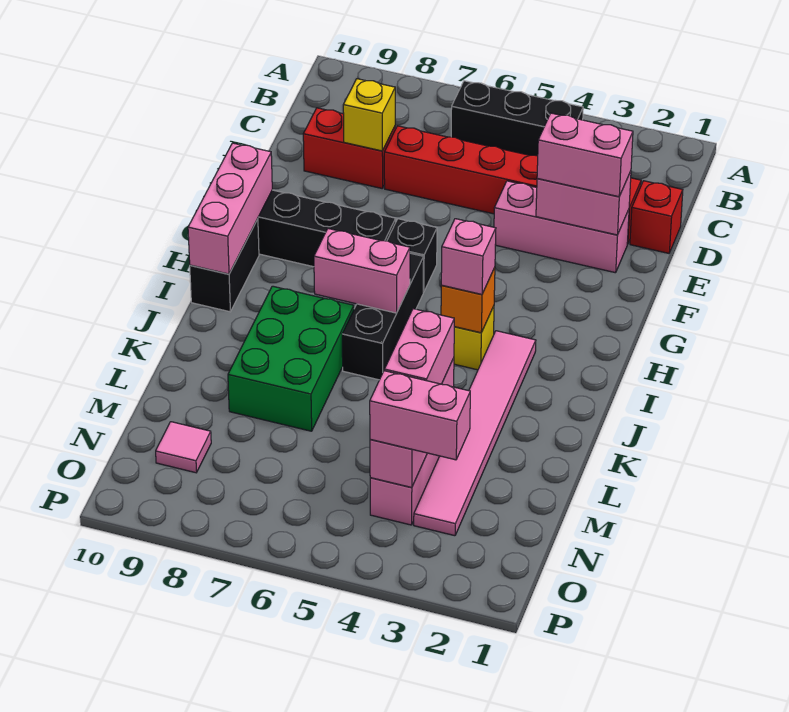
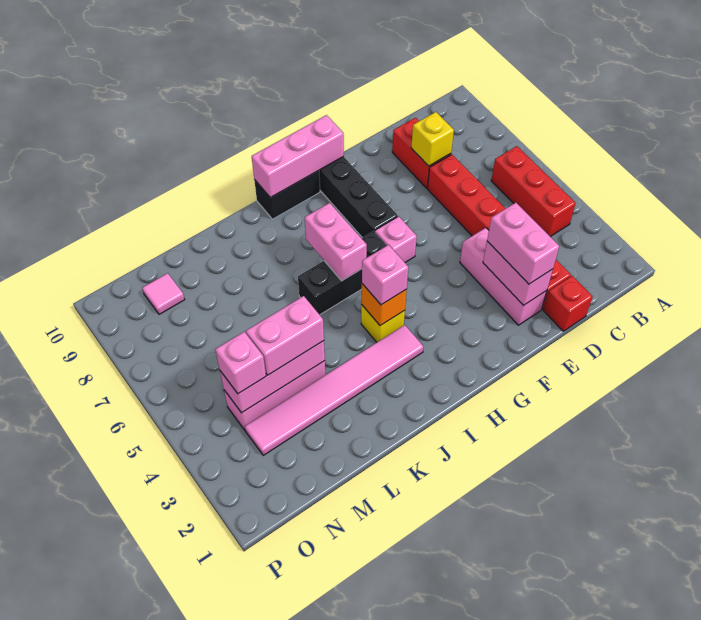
black brick B4:B6 level 1 -> red brick B4:B6 level 1
black brick G6 level 1 -> pink brick G6 level 1
green brick J7:L8 level 1 -> none
pink brick N3:N4 level 3 -> pink brick N4 level 3

